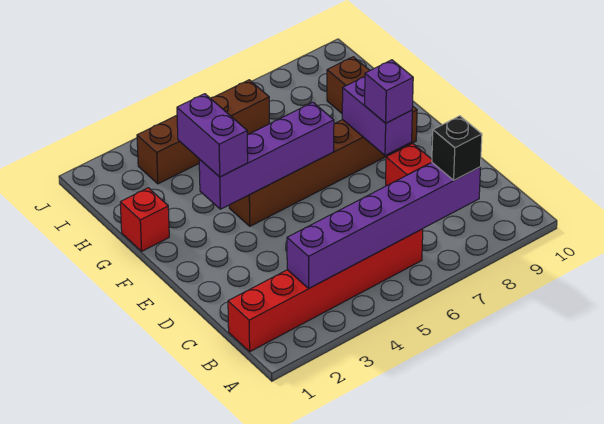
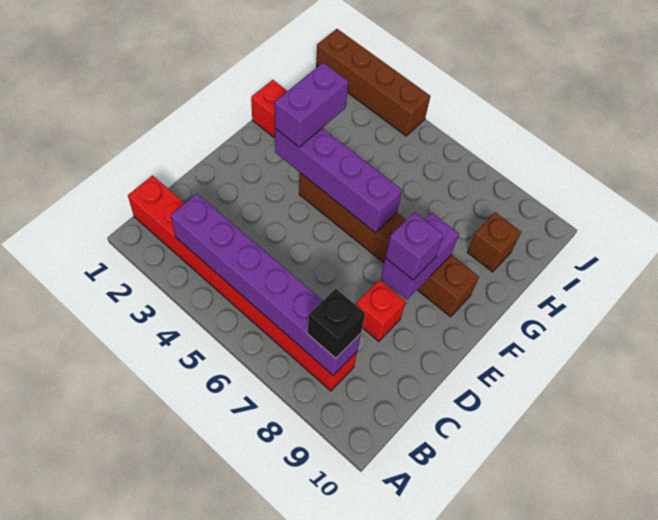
red brick B1:B6 level 1 -> red brick B1:B8 level 1
brown brick I3:I6 level 1 -> brown brick J1:J4 level 1

